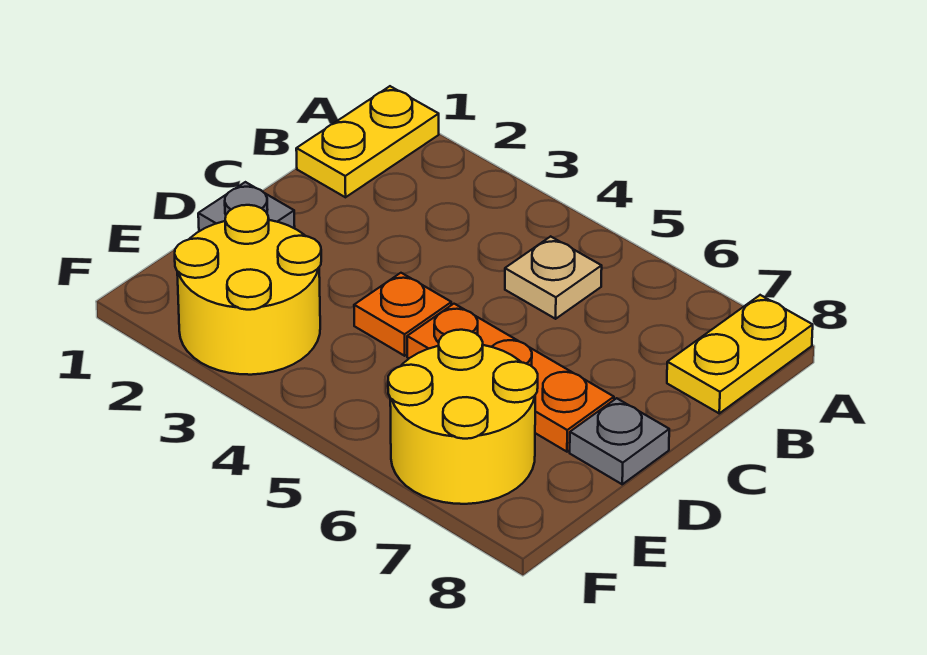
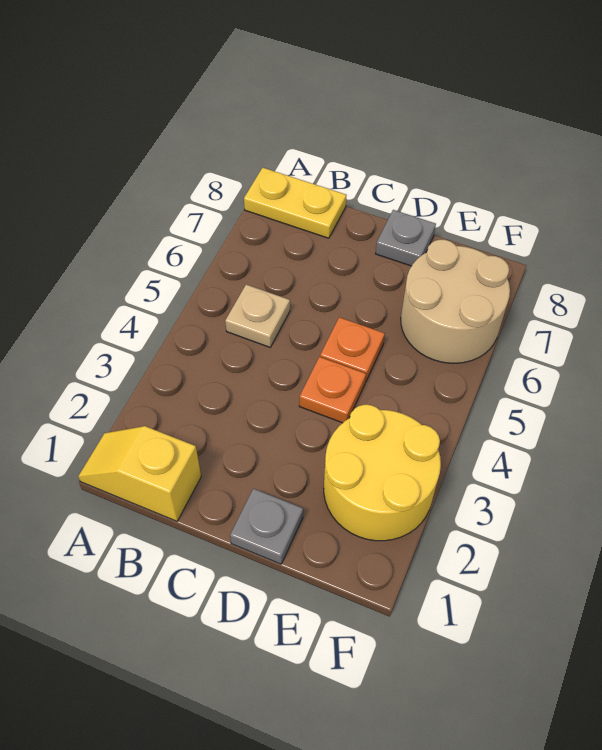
yellow plate A1:B1 level 1 -> yellow slope A1:B1 level 1 top B
orange plate D5:D7 level 1 -> orange plate D5 level 1
yellow round brick E6:F7 level 1 -> tan round brick E6:F7 level 1

